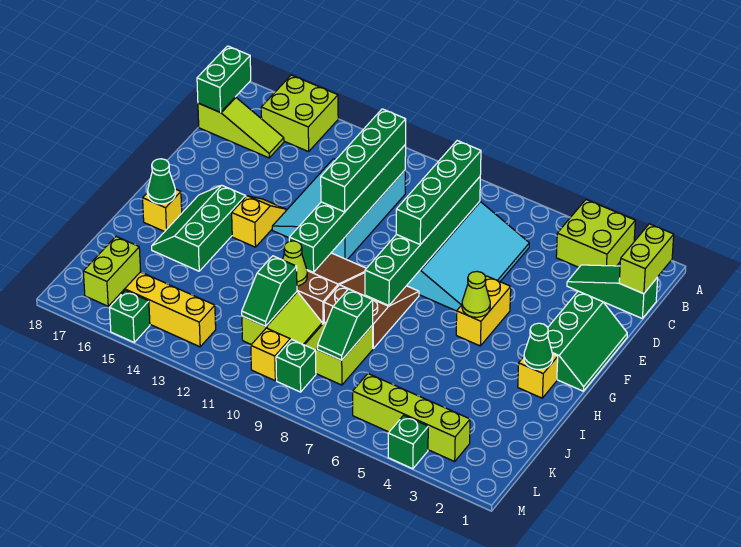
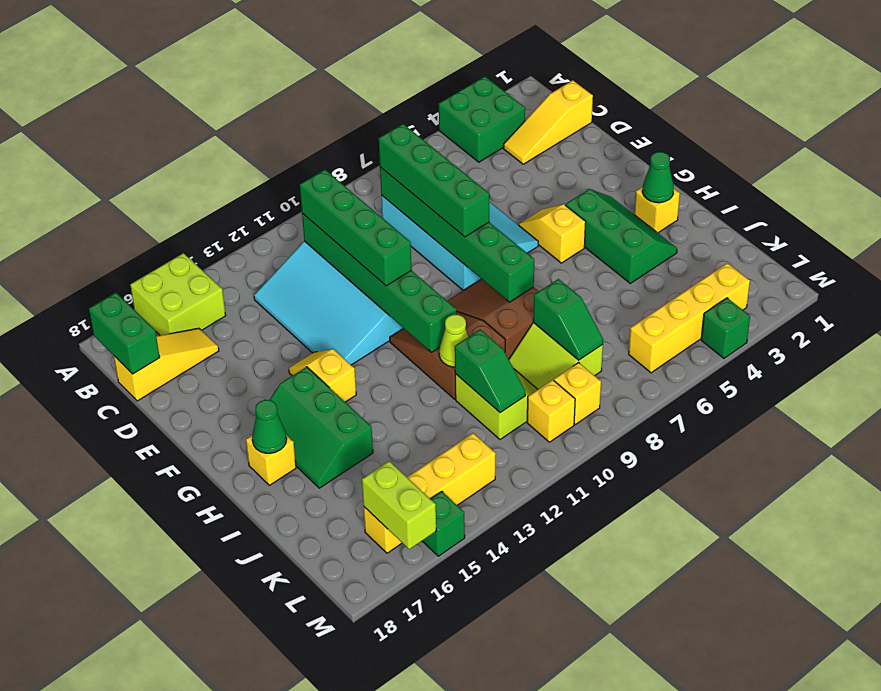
lime brick A3:B4 level 1 -> green brick A3:B4 level 1
lime brick B1:C1 level 2 -> none
green slope C1:C3 level 1 top 1 -> yellow slope C1:C3 level 1 top 1
lime slope C16:C18 level 1 top 18 -> yellow slope C16:C18 level 1 top 18
green slope E1:G2 level 1 top 2 -> green slope G3:I4 level 1 top 4
yellow brick F5:G5 level 1 -> yellow slope F5:G5 level 1 top G
lime cone G5 level 2 -> none
lime brick L3:L6 level 1 -> yellow brick L3:L6 level 1
green brick L9 level 1 -> yellow brick L9 level 1

